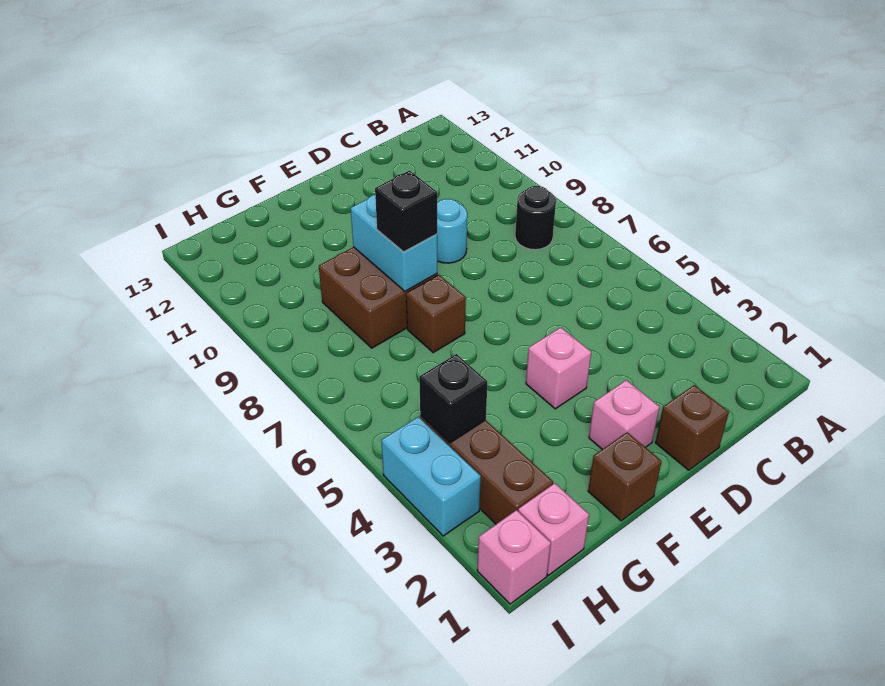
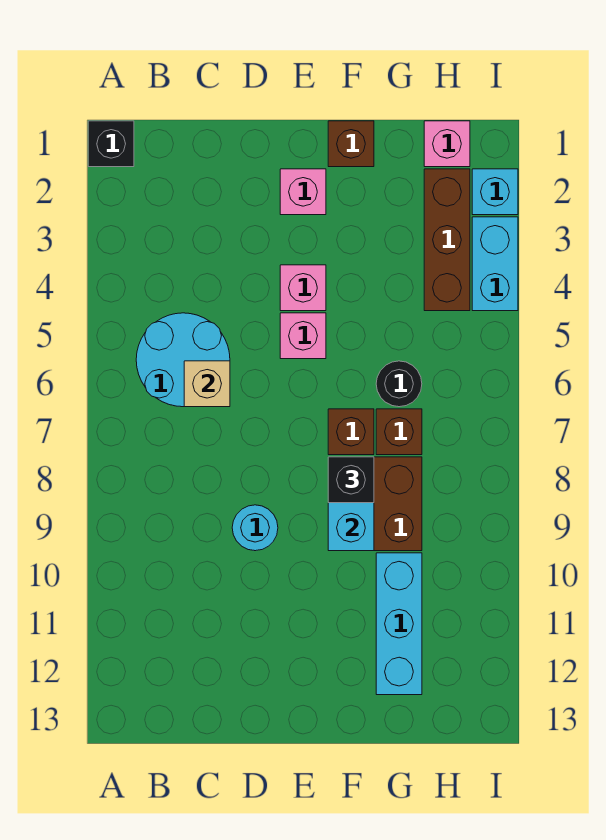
none -> cyan round brick B5:C6 level 1
black round brick B8 level 1 -> black round brick G6 level 1
none -> tan brick C6 level 2
brown brick D1 level 1 -> brown brick G7 level 1
none -> cyan brick G10:G12 level 1
black brick H4 level 2 -> black brick A1 level 1
pink brick I1 level 1 -> pink brick E5 level 1
none -> cyan brick I2 level 1

